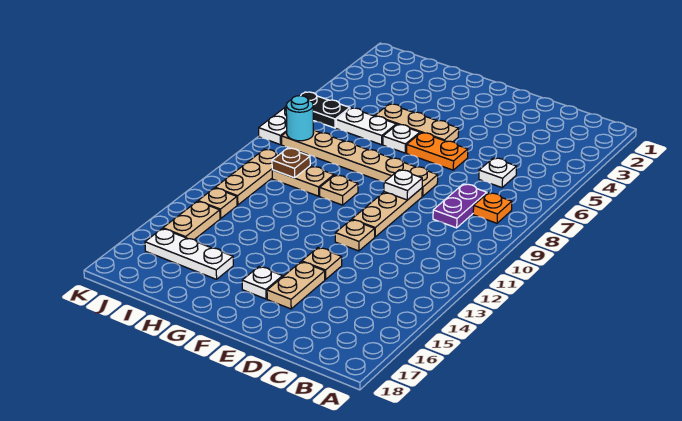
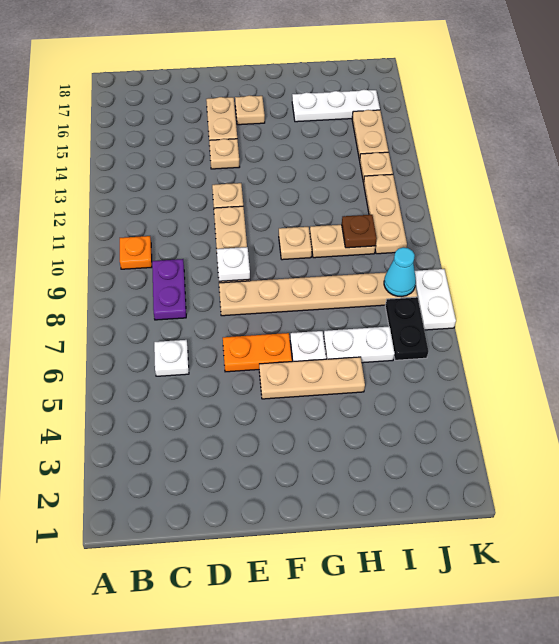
orange plate B8 level 1 -> orange plate B10 level 1
white plate F16 level 1 -> tan plate F16 level 1
black plate J6:K6 level 1 -> black plate J6:J7 level 1
cyan round brick J8 level 2 -> cyan cone J8 level 2

